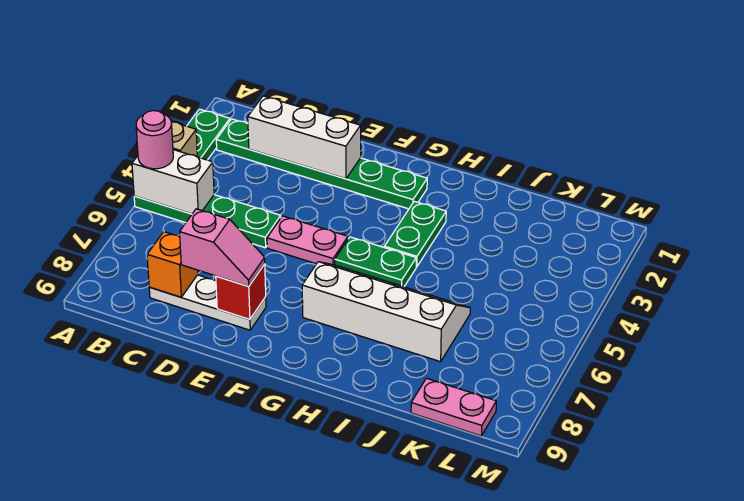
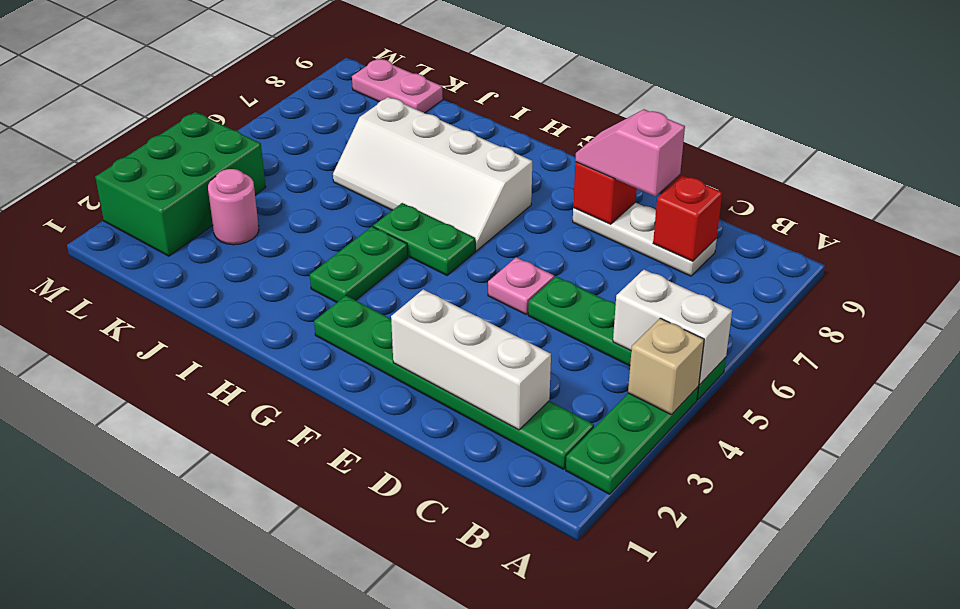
pink round brick A5 level 3 -> pink round brick K3 level 1
orange brick C8 level 2 -> red brick C8 level 2
pink plate E5:F5 level 1 -> pink plate E5 level 1
none -> green brick L2:M4 level 1

